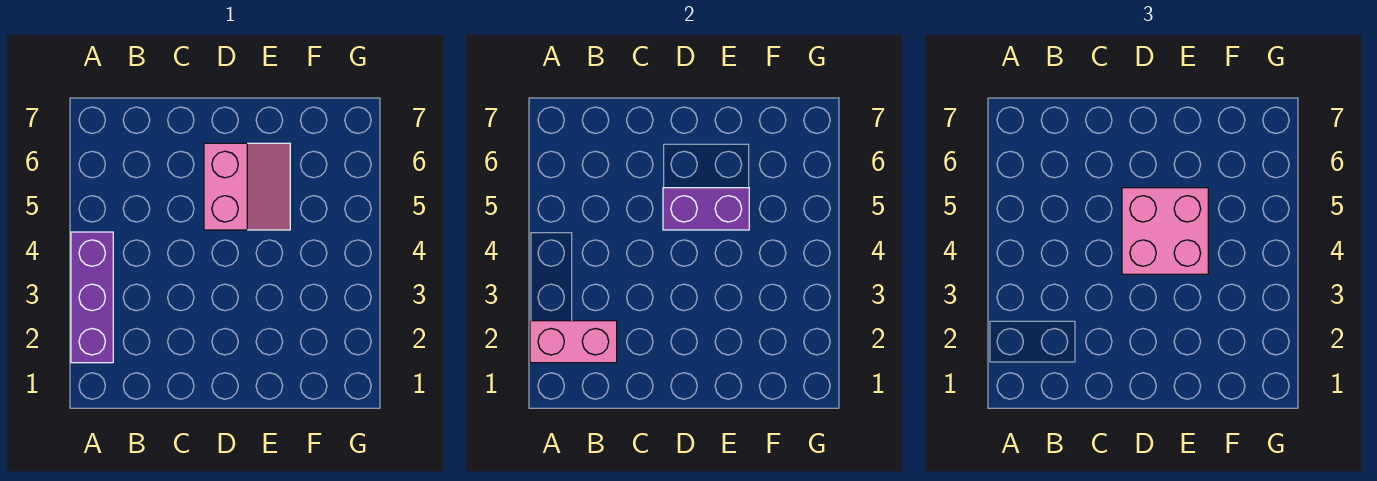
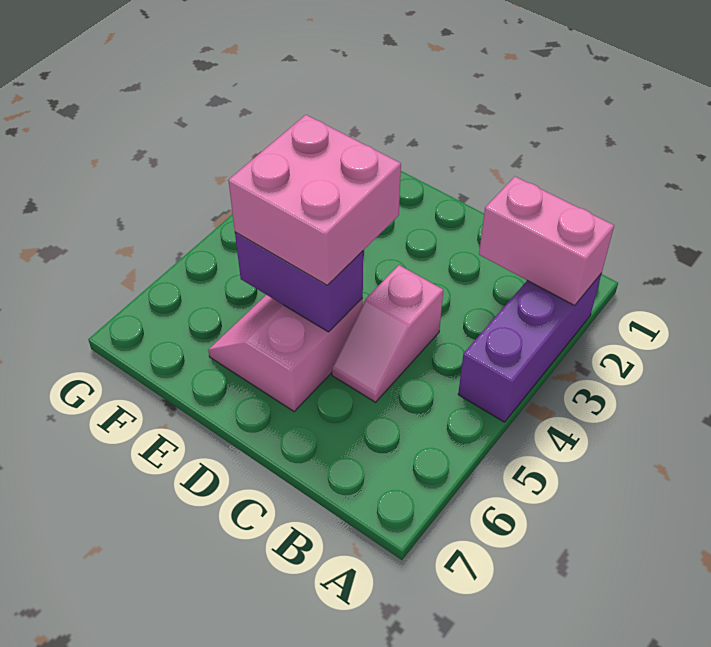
none -> pink slope C4:C5 level 1 top 4

